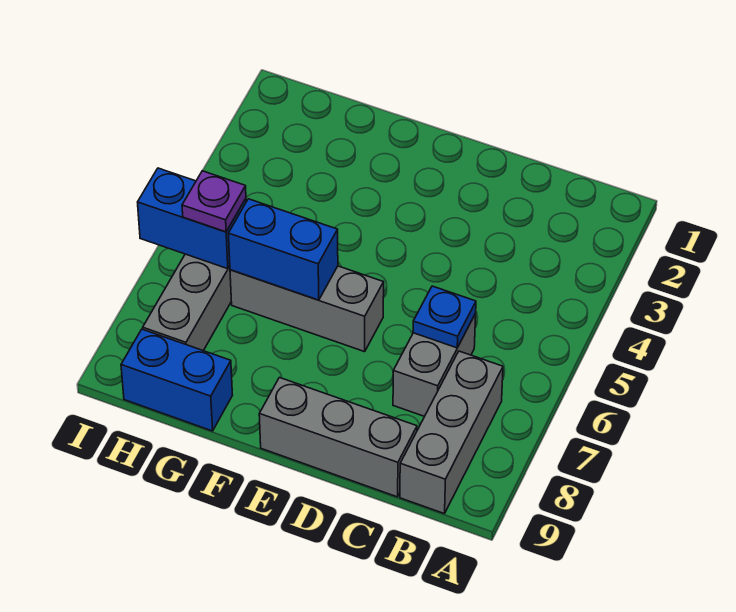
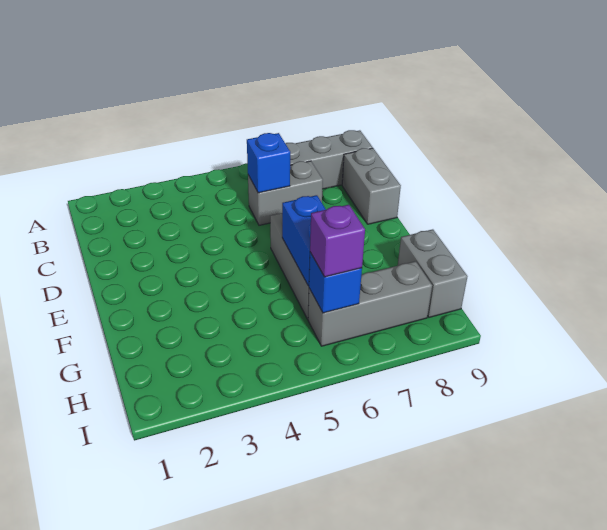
blue plate C6 level 2 -> blue brick C6 level 2
grey brick C9:E9 level 1 -> grey brick C9:D9 level 1
blue brick G9:H9 level 1 -> grey brick G9:H9 level 1
blue brick H6:I6 level 2 -> blue brick H6 level 2
purple plate H6 level 3 -> purple brick H6 level 3

